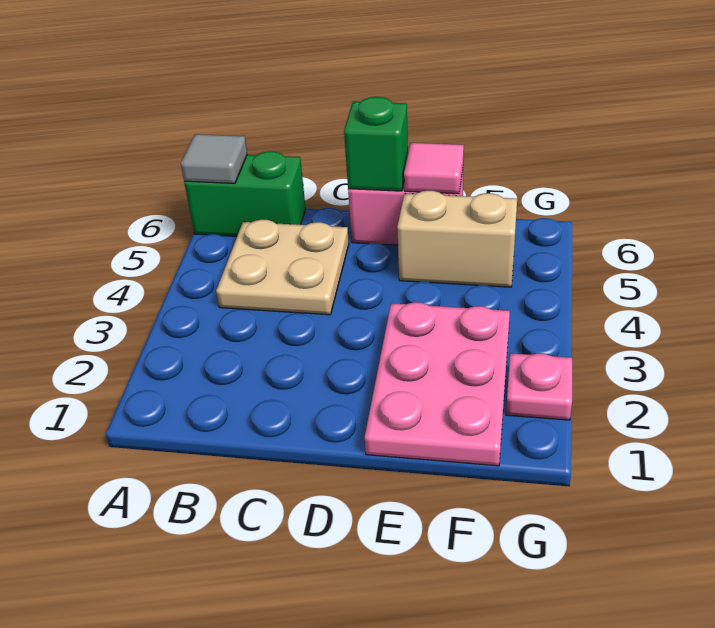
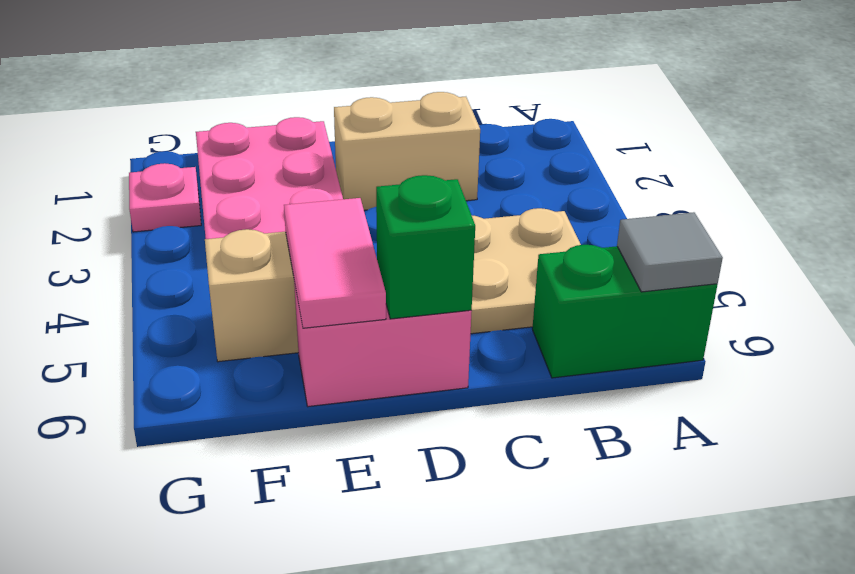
none -> tan brick C2:D2 level 1
pink tile E6 level 2 -> pink tile E5:E6 level 2

